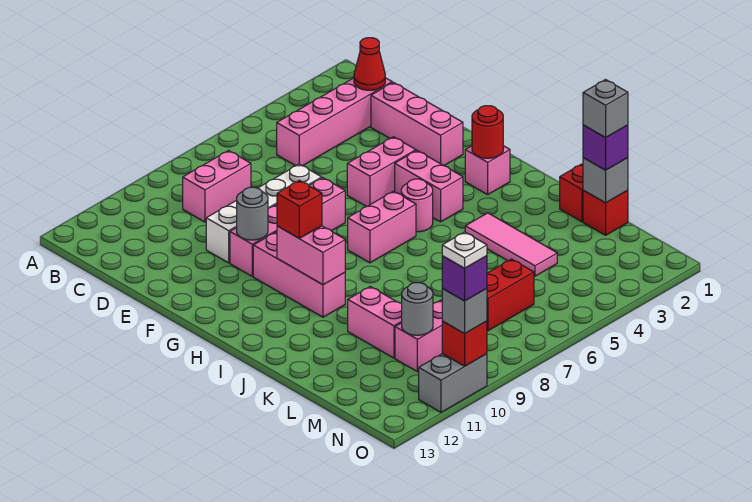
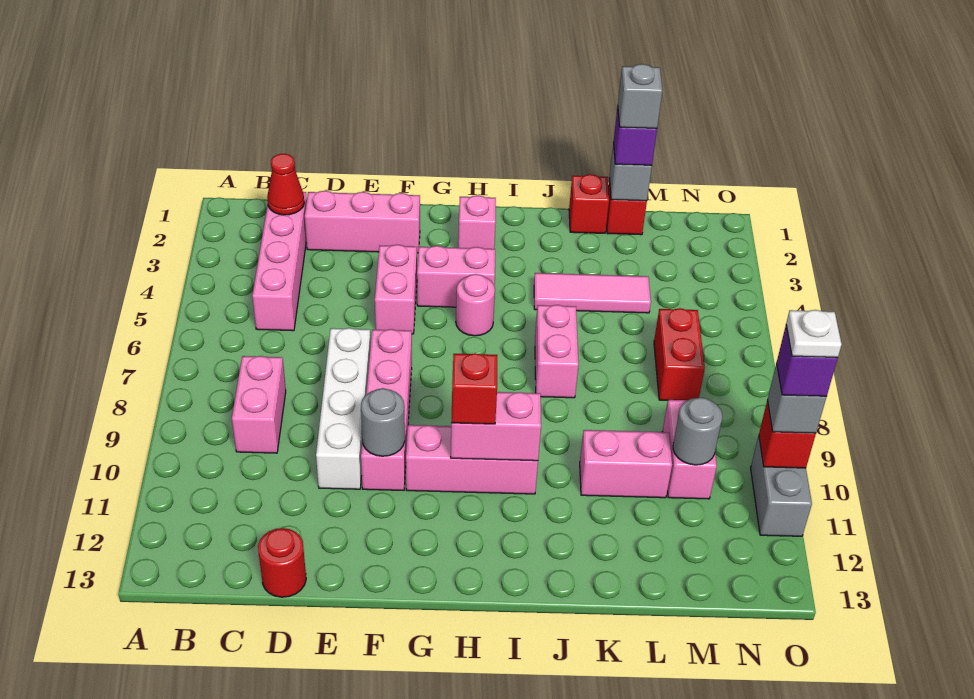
red round brick H2 level 2 -> red round brick D13 level 1
pink brick H6:H7 level 1 -> pink brick J6:J7 level 1

